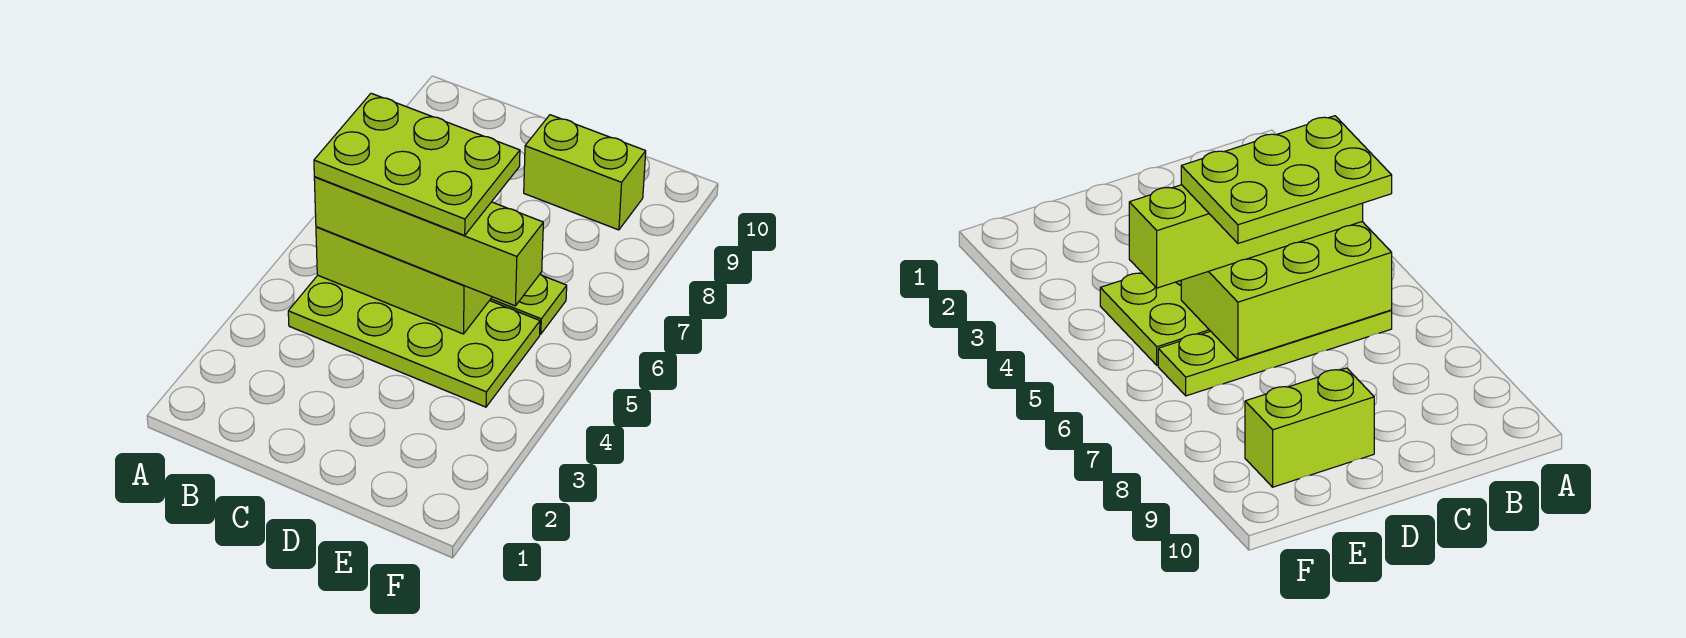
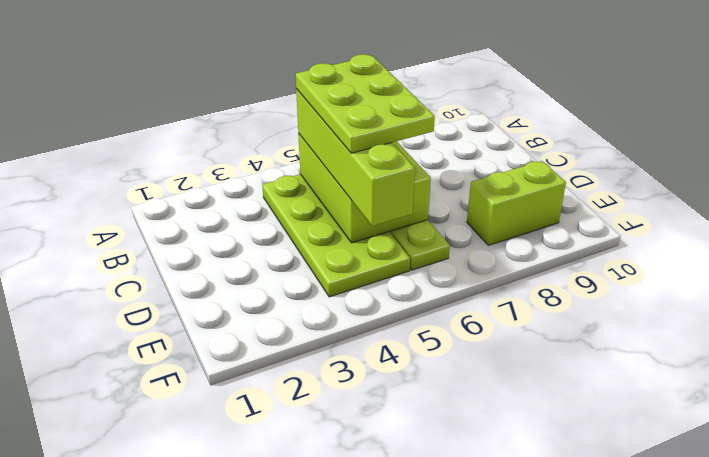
lime brick D9:E9 level 1 -> lime brick E8:E9 level 1

